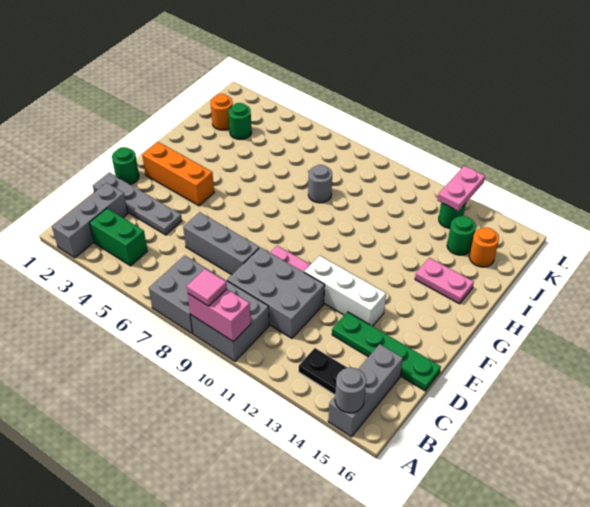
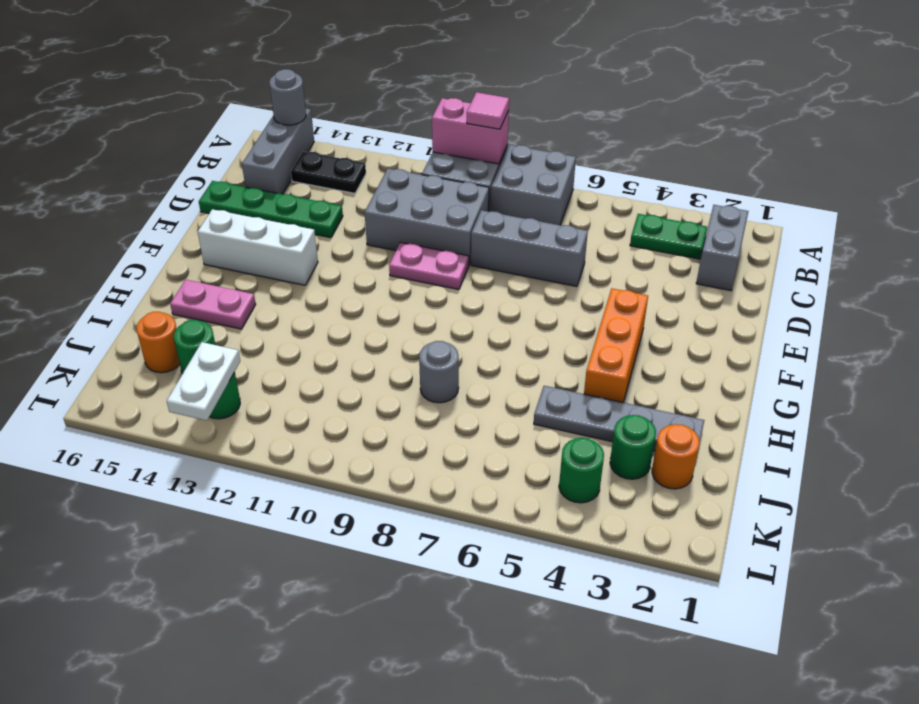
grey brick A2:C2 level 1 -> grey brick B2:C2 level 1
green brick B3:B4 level 1 -> green plate B3:B4 level 1
grey plate D1:D4 level 1 -> grey plate I2:I5 level 1
green round brick E1 level 1 -> green round brick K4 level 1
white brick E11:E13 level 1 -> white brick F13:F15 level 1
orange brick F2:F4 level 1 -> orange brick F4:H4 level 1
pink plate K13:L13 level 2 -> white plate K13:L13 level 2

